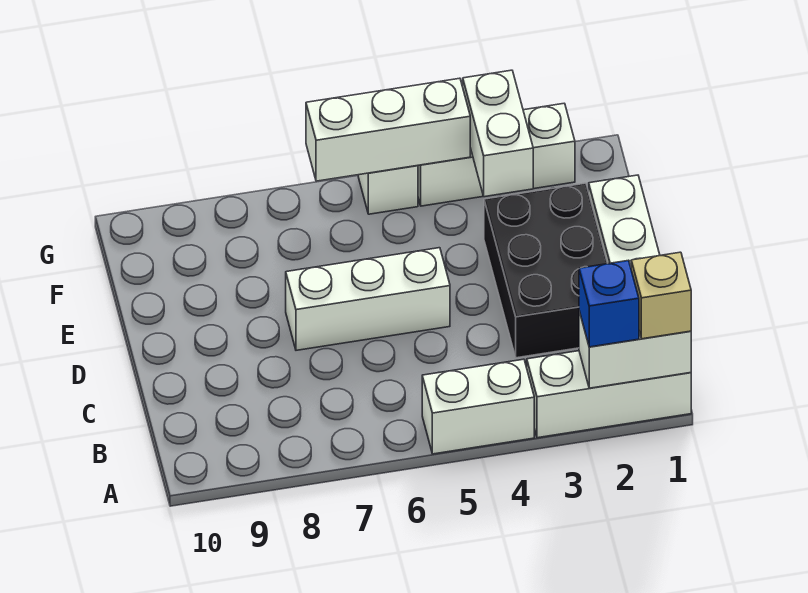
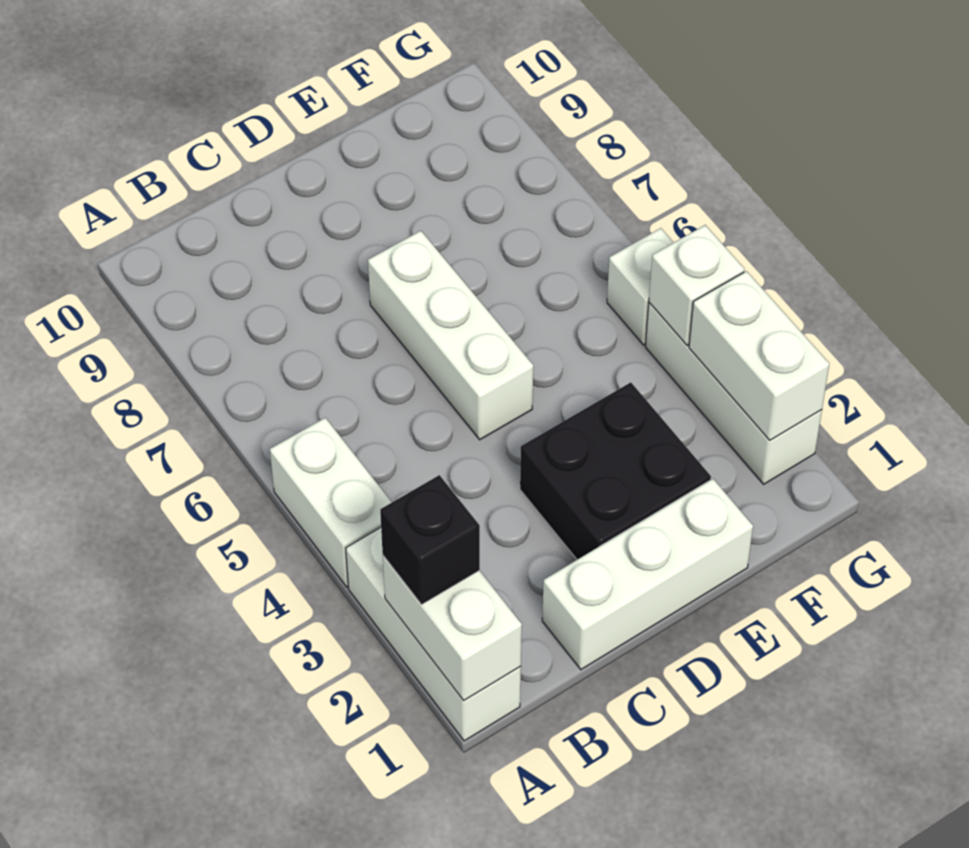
tan brick A1 level 3 -> none
blue brick A2 level 3 -> black brick A2 level 3
black brick C2:E3 level 1 -> black brick D2:E3 level 1
white brick F3:G3 level 2 -> white brick G2:G3 level 2
white brick G4:G6 level 2 -> white brick G4 level 2

